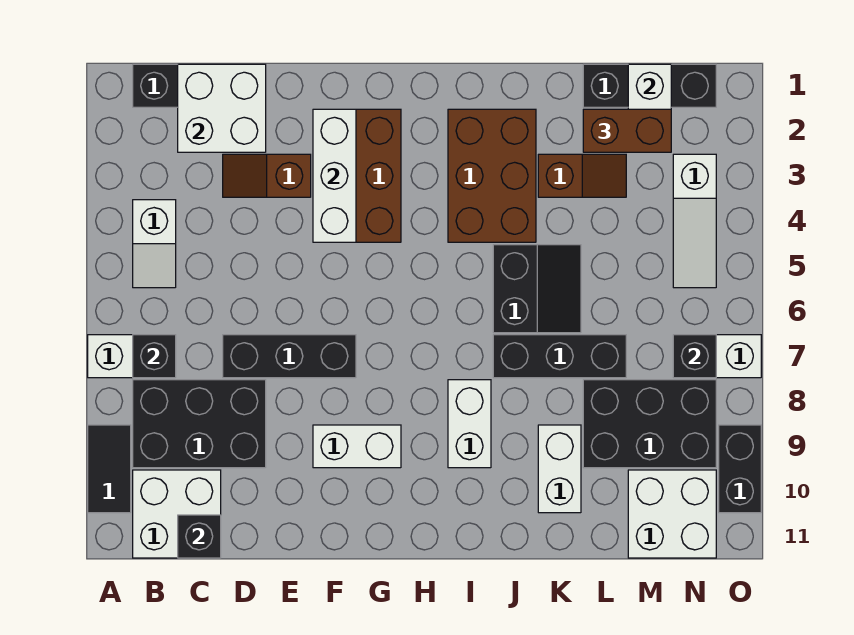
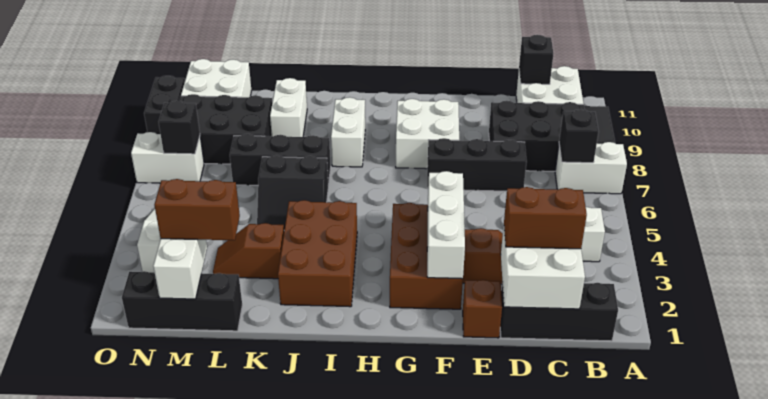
none -> brown brick C2:D2 level 3
none -> brown brick E1 level 1
white brick F9:G9 level 1 -> white brick F8:G9 level 1
black slope J5:K6 level 1 top J -> black slope J5:K6 level 1 top 6

